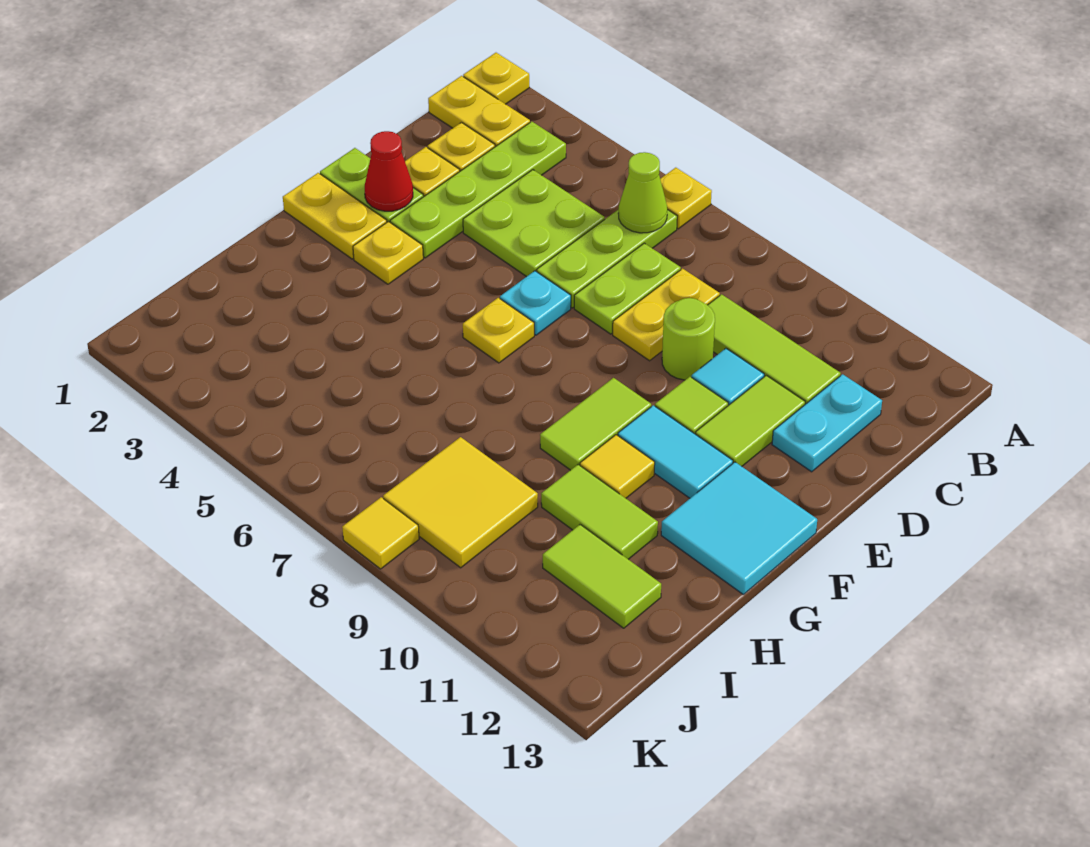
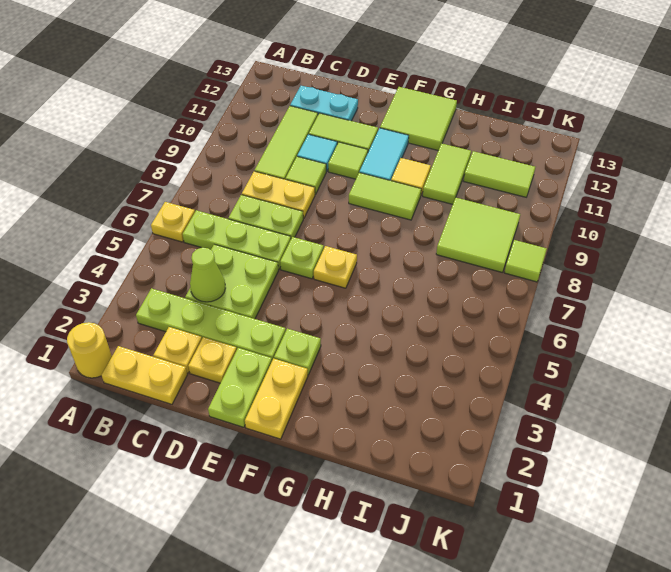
yellow plate A1 level 1 -> yellow round brick A1 level 1
yellow plate B1:B2 level 1 -> yellow plate B1:C1 level 1
lime cone B6 level 2 -> lime cone C4 level 2
lime round brick D9 level 1 -> lime tile D9 level 1
red cone E2 level 2 -> none
cyan plate E6 level 1 -> lime plate E6 level 1
yellow plate F3 level 1 -> lime plate F3 level 1
cyan tile F12:G13 level 1 -> lime tile F12:G13 level 1
yellow tile I8:J9 level 1 -> lime tile I8:J9 level 1
lime tile I11:I12 level 1 -> lime tile I11:J11 level 1
yellow tile K8 level 1 -> lime tile K8 level 1

